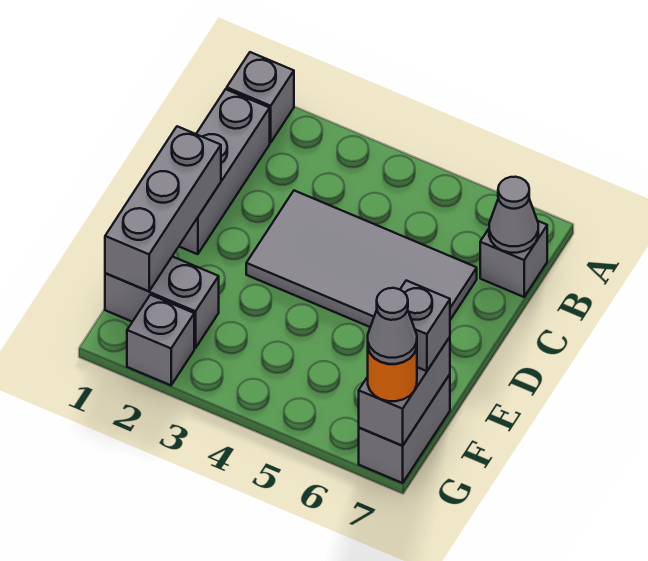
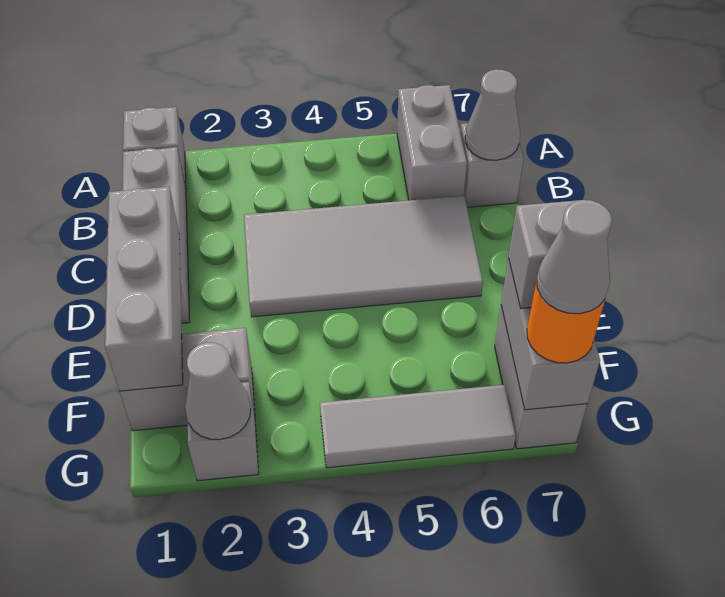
none -> grey brick A6:B6 level 1
none -> grey cone G2 level 2
none -> grey tile G4:G6 level 1

